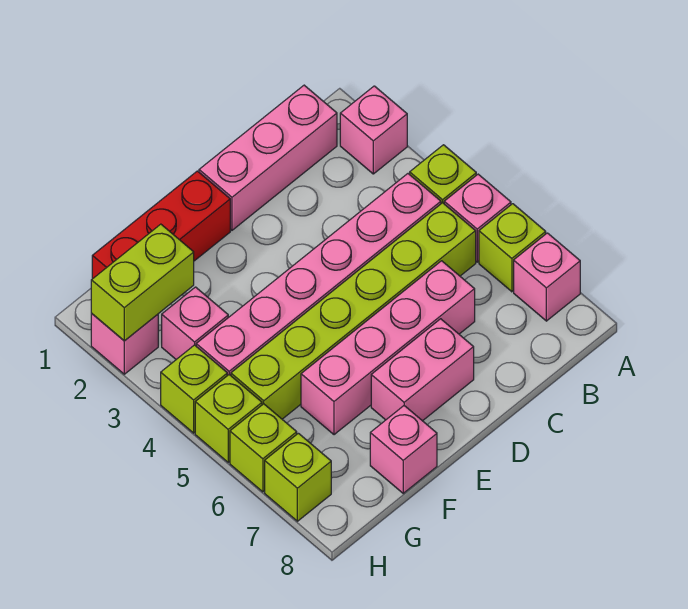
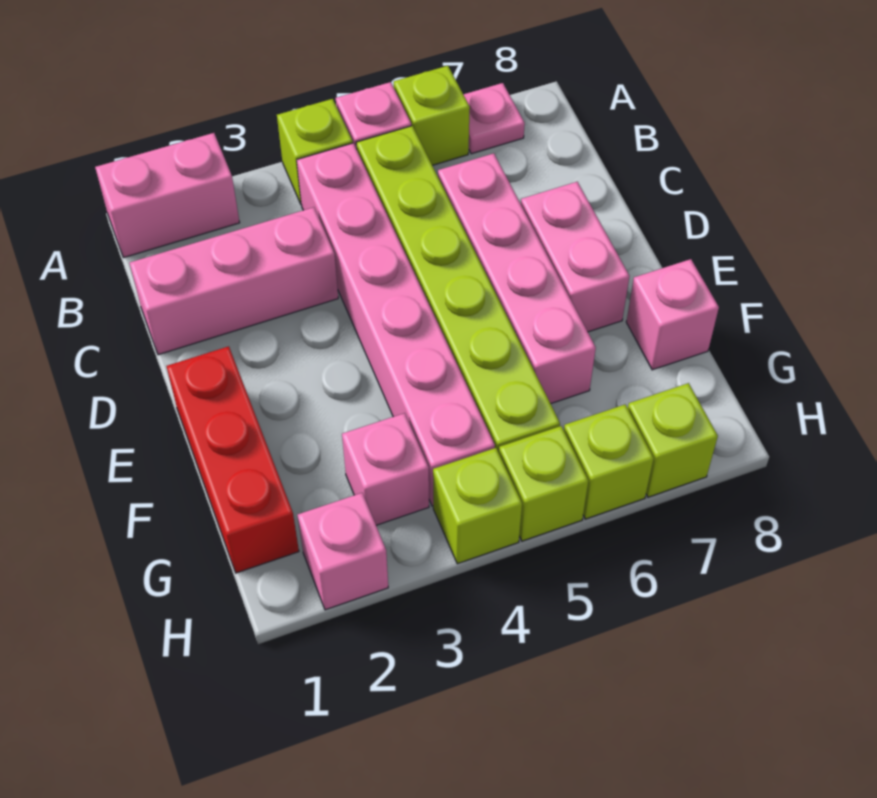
pink brick A2 level 1 -> pink brick A1:A2 level 1
pink brick A7 level 1 -> pink plate A7 level 1
pink brick B1:D1 level 1 -> pink brick C1:C3 level 1
lime brick G2:H2 level 2 -> none

